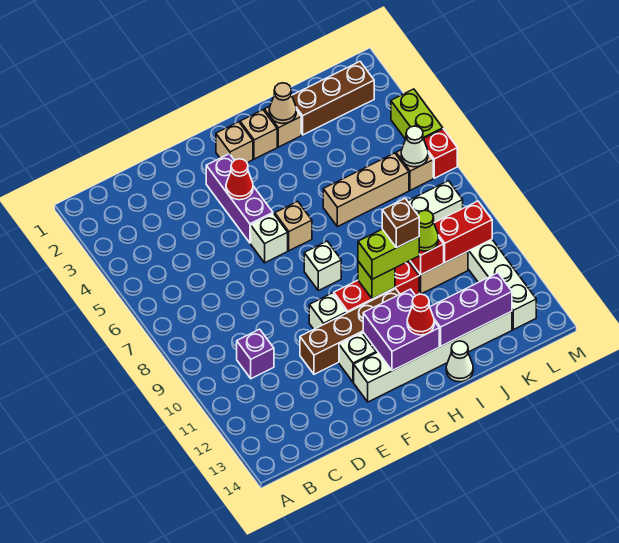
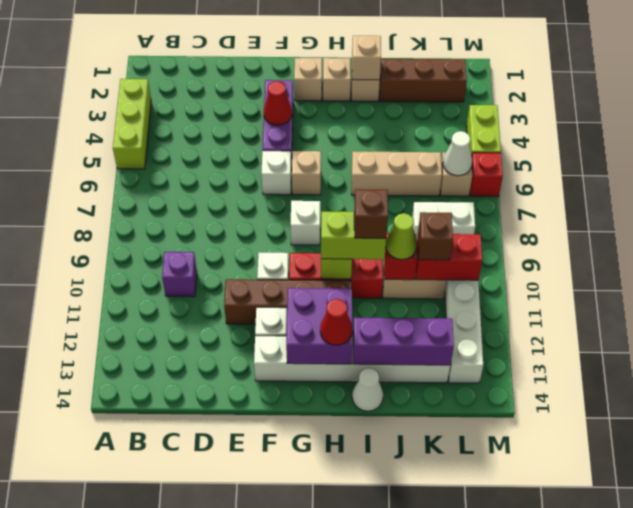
none -> lime brick A3:A5 level 1
tan cone I2 level 2 -> tan brick I2 level 2
none -> brown brick K10 level 3

